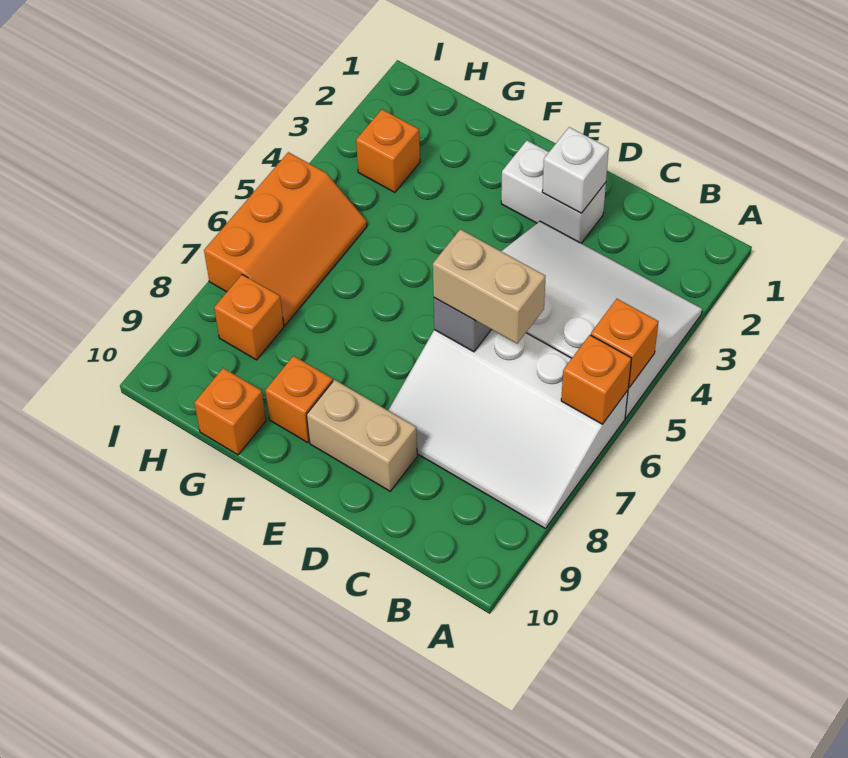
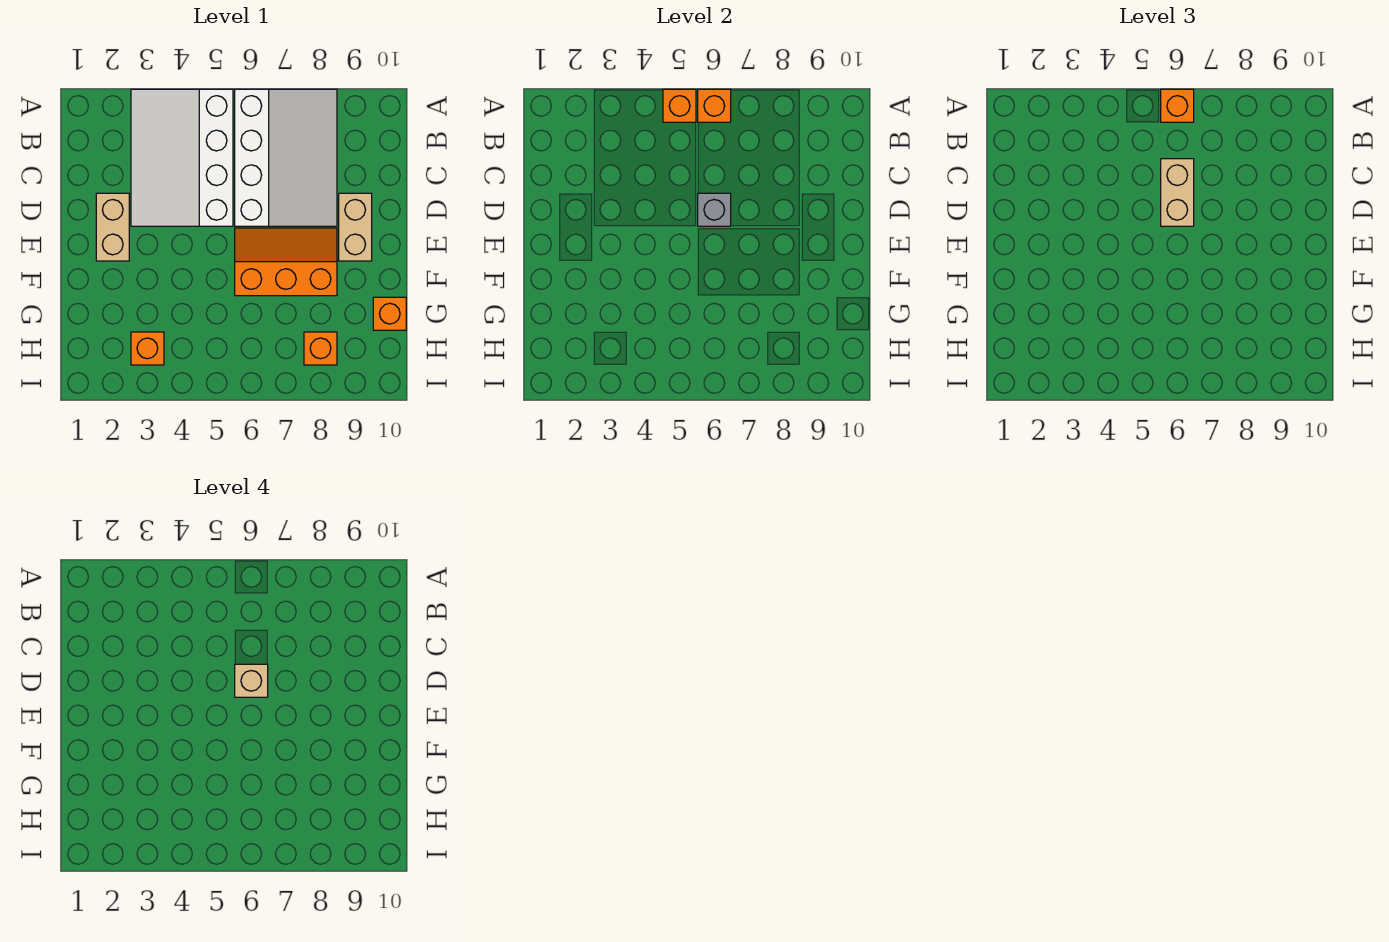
white brick D2:E2 level 1 -> tan brick D2:E2 level 1
white brick D2 level 2 -> none
none -> tan brick D6 level 4
orange brick F9 level 1 -> orange brick A6 level 3
orange slope H5:I7 level 1 top I -> orange slope E6:F8 level 1 top F

